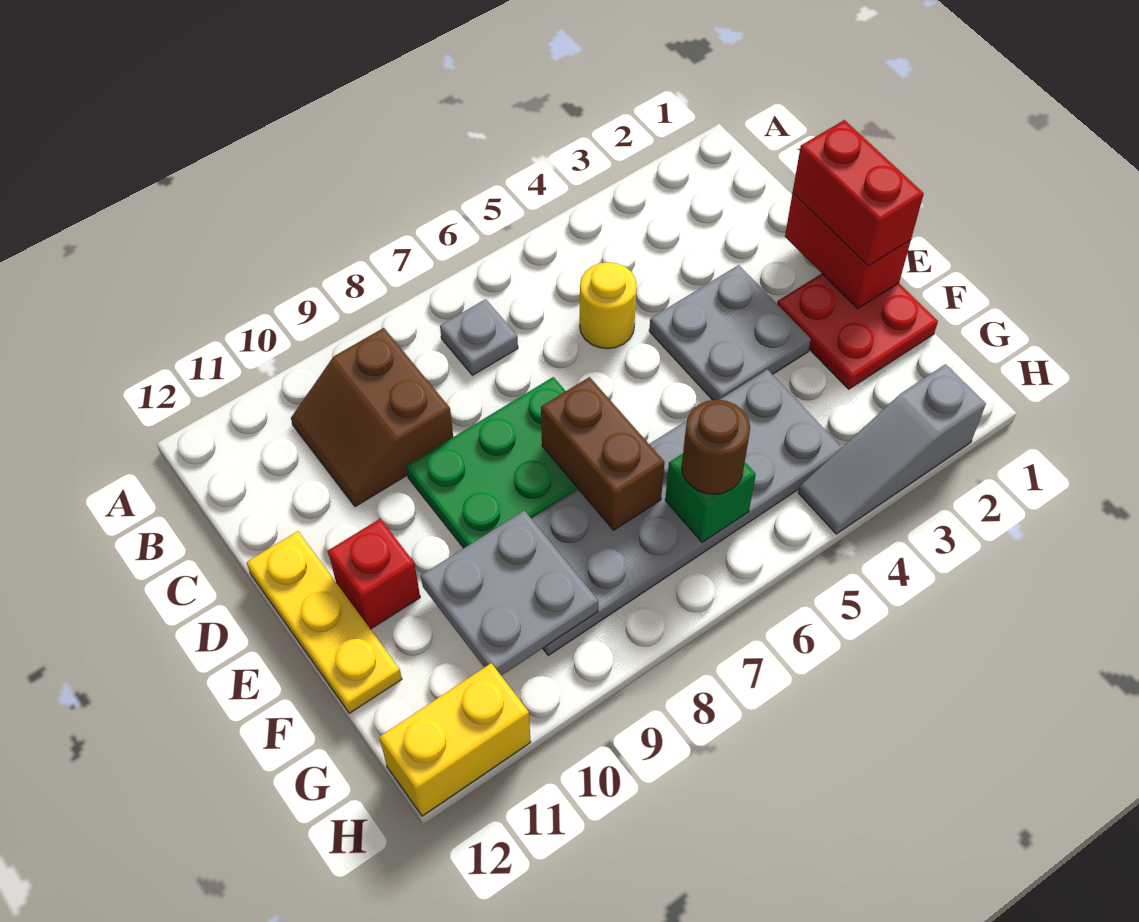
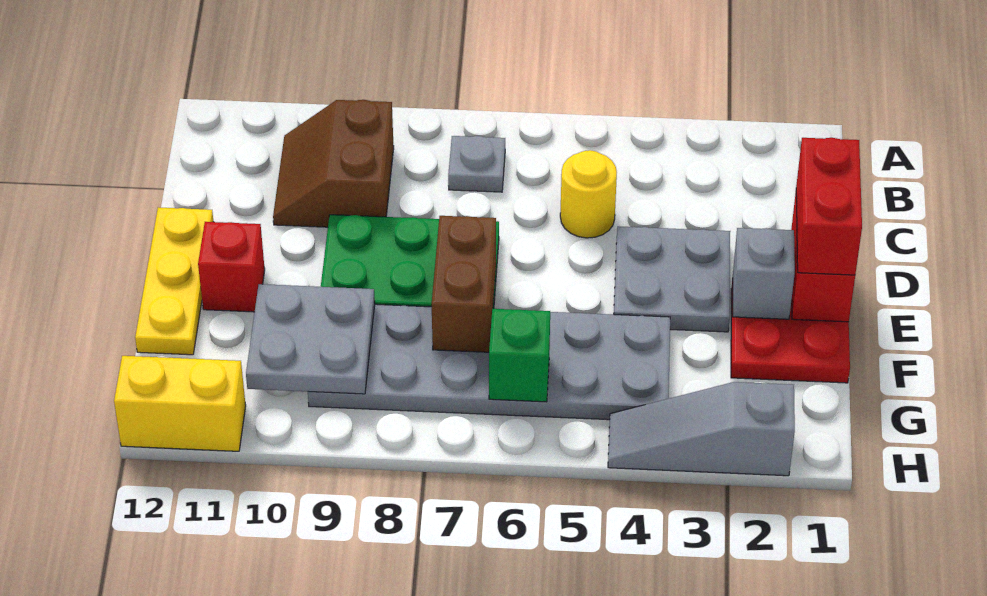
none -> grey brick E2 level 2
brown round brick G6 level 3 -> none

